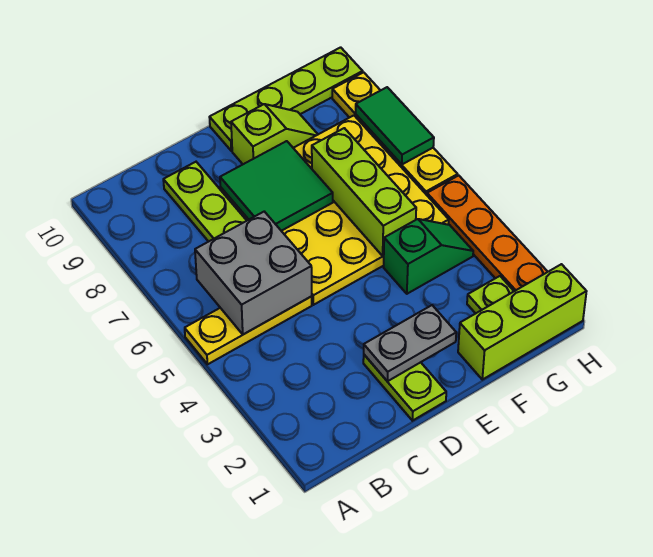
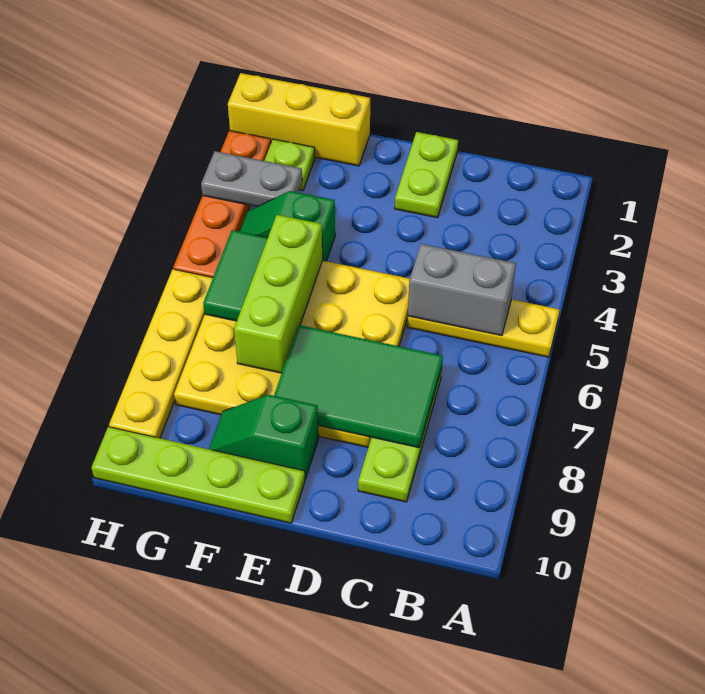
grey brick B5:C6 level 2 -> grey brick B5:C5 level 2
grey plate D2:E2 level 2 -> grey plate G3:H3 level 2
green tile D7:E8 level 2 -> green tile C7:E8 level 2
lime slope E9:F9 level 1 top E -> green slope E9:F9 level 1 top E
lime brick F1:H1 level 1 -> yellow brick F1:H1 level 1
green tile H7:H8 level 2 -> green tile G5:G6 level 2

